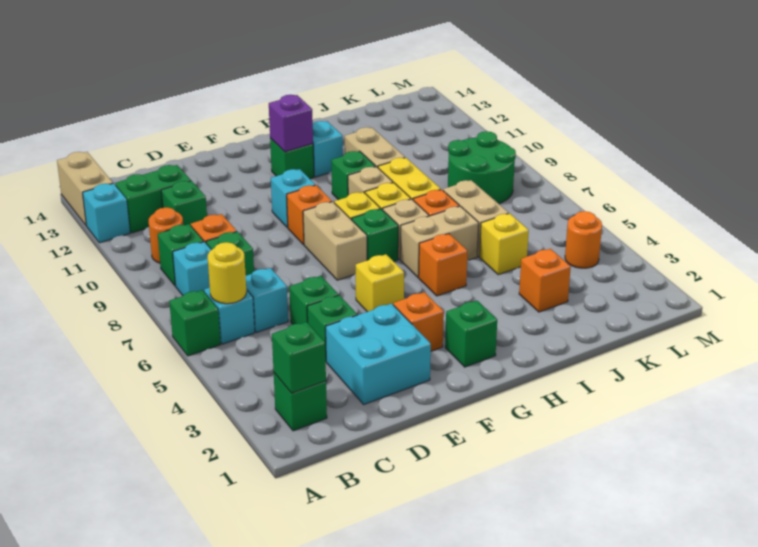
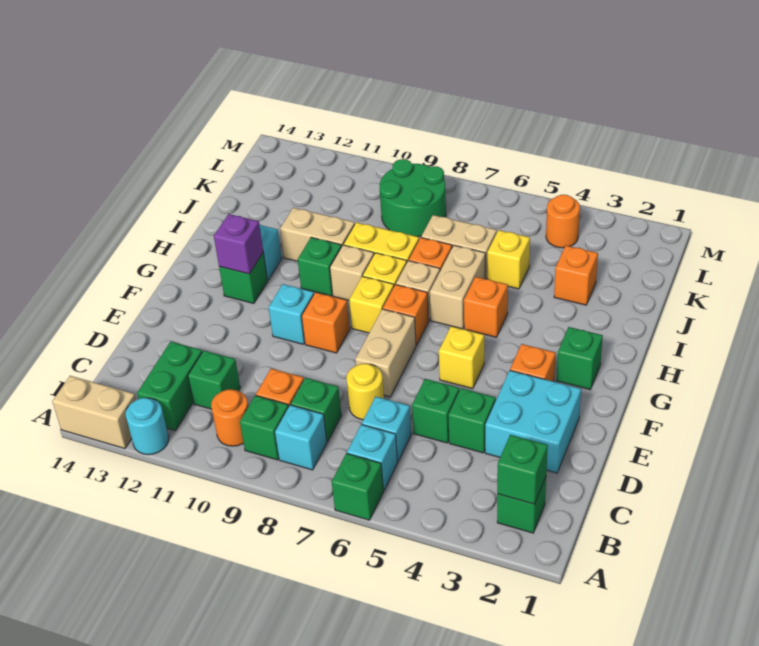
cyan brick A12 level 1 -> cyan round brick A12 level 1
yellow round brick B6 level 2 -> yellow round brick D7 level 1
tan brick F7:F8 level 1 -> tan brick E7:F7 level 1
green brick G7 level 1 -> orange brick G7 level 1

